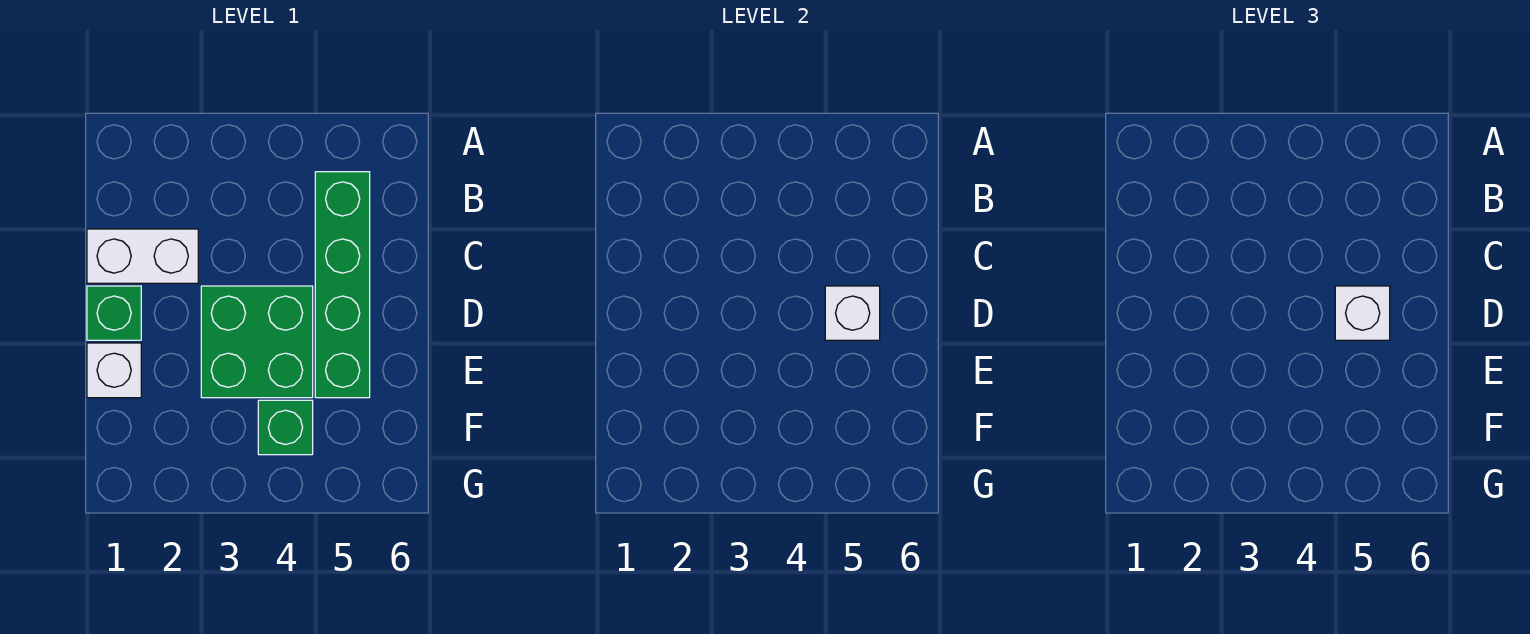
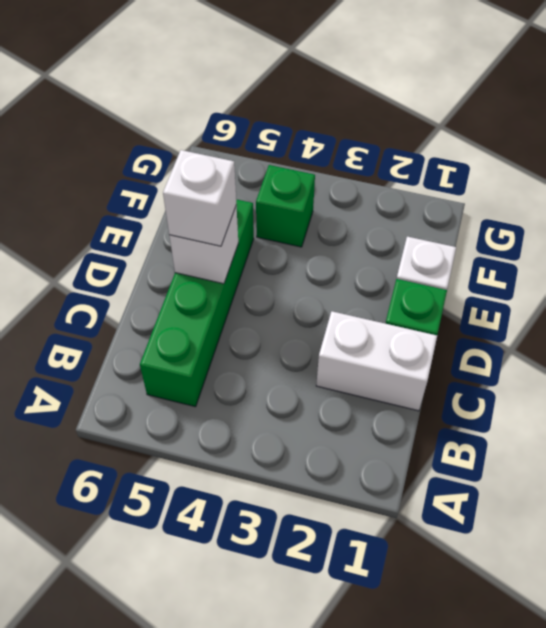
green brick D3:E4 level 1 -> none

